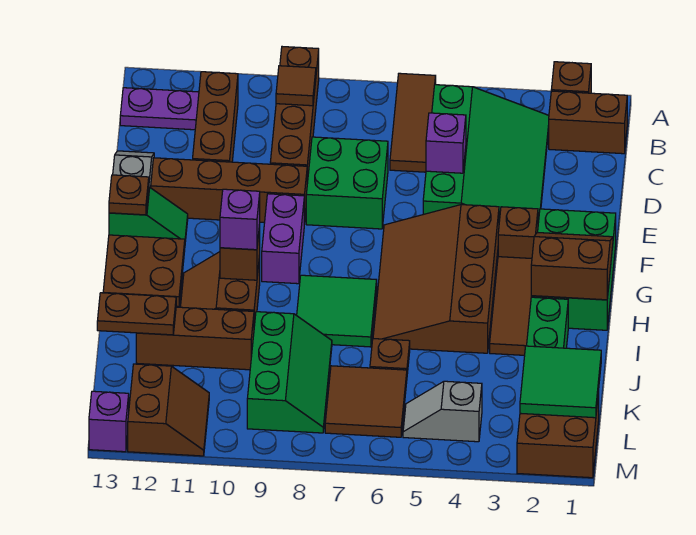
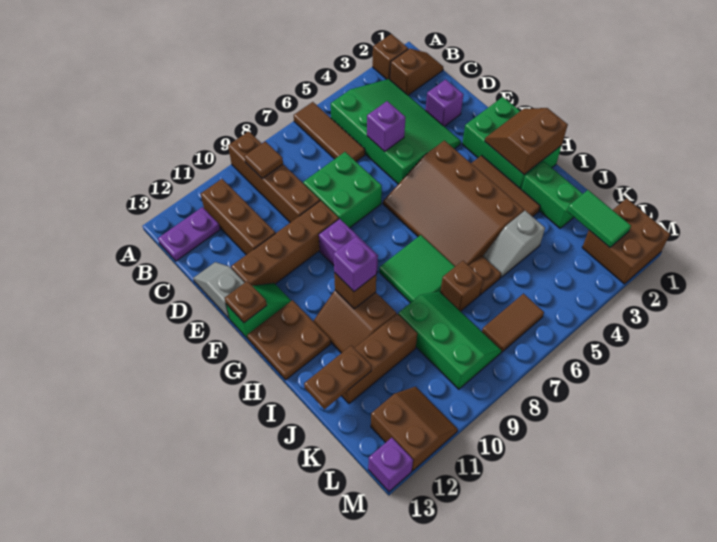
brown brick B1:B2 level 1 -> brown slope B1:B2 level 1 top 2
none -> purple brick D2 level 1
brown brick F3 level 1 -> brown brick J7 level 1
green tile K1:L2 level 2 -> green tile K2:L2 level 2
brown tile K6:L7 level 1 -> brown tile L6:L7 level 1
grey slope L4:L5 level 1 top 4 -> grey slope J4:J5 level 1 top 4

